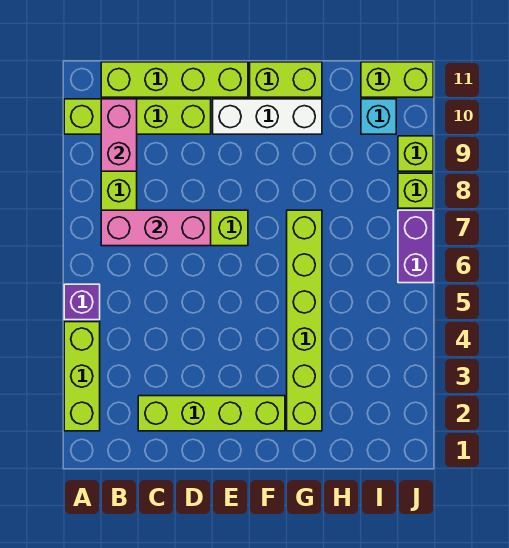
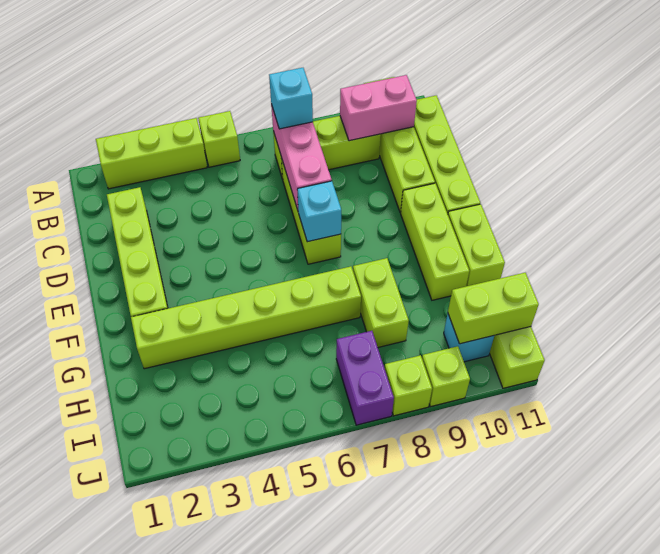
purple brick A5 level 1 -> lime brick A5 level 1
none -> cyan brick B7 level 3
none -> cyan brick E7 level 2
white brick E10:G10 level 1 -> lime brick E10:G10 level 1
none -> lime brick G8:H8 level 1
none -> lime brick I10:I11 level 2
purple brick J6:J7 level 1 -> purple brick I7:J7 level 1

